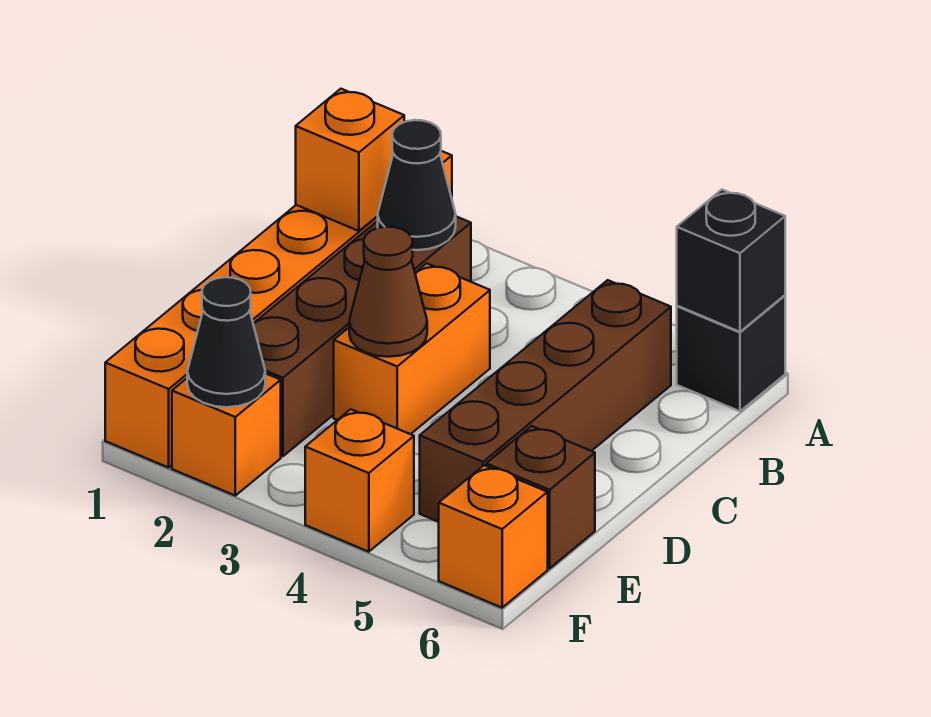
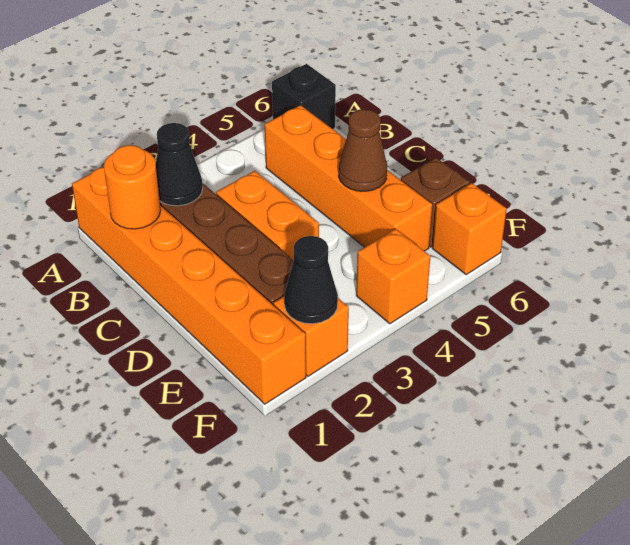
black brick A6 level 2 -> none
orange brick B1 level 2 -> orange round brick B1 level 2
brown brick B5:E5 level 1 -> orange brick B5:E5 level 1
brown cone D3 level 2 -> brown cone D5 level 2

